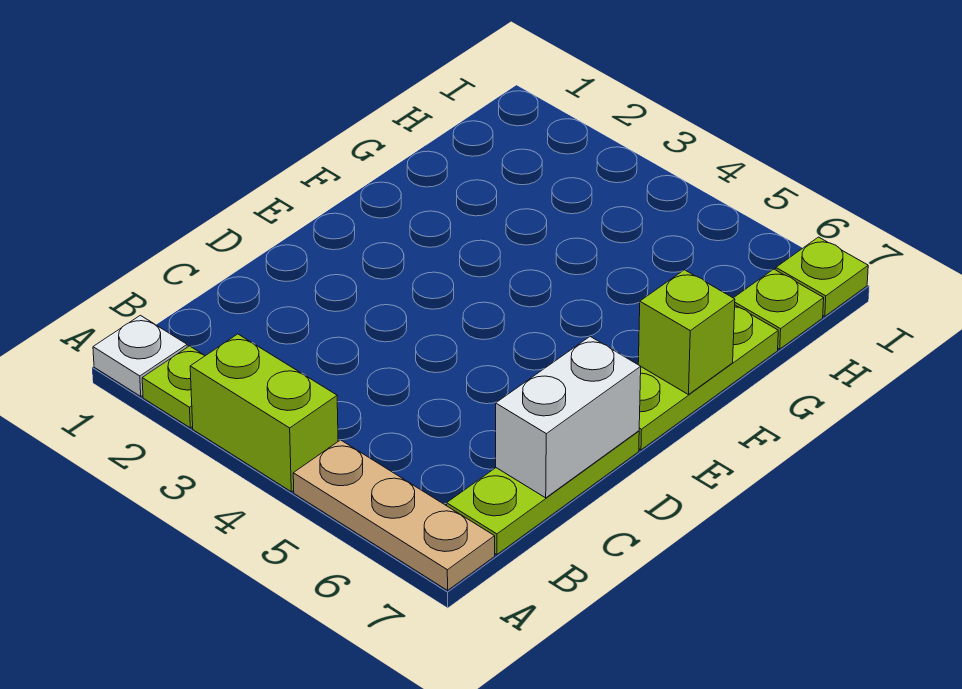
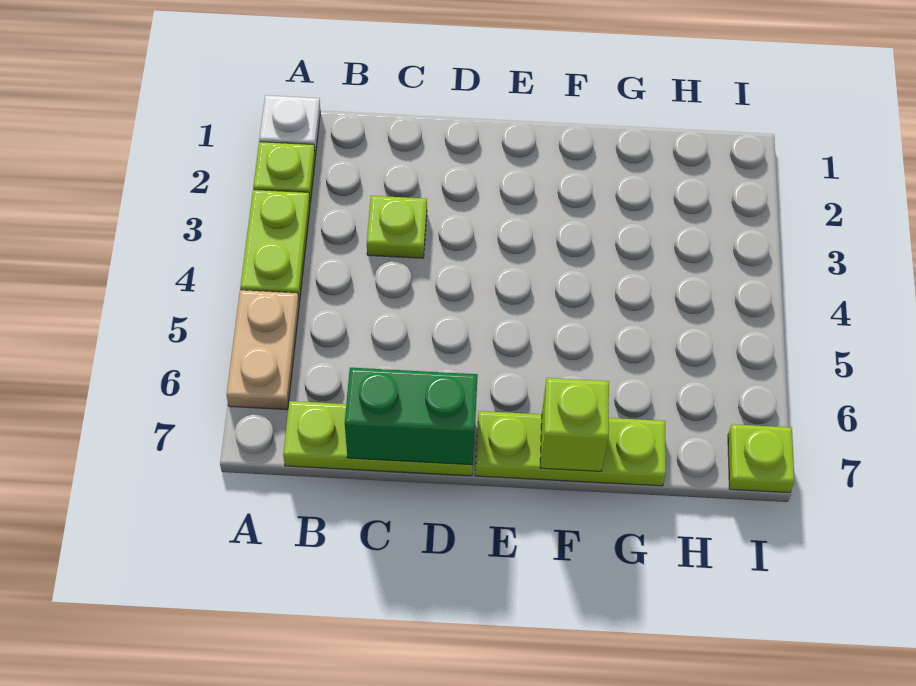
lime brick A3:A4 level 1 -> lime plate A3:A4 level 1
tan plate A5:A7 level 1 -> tan plate A5:A6 level 1
white brick C7:D7 level 2 -> green brick C7:D7 level 2
lime plate H7 level 1 -> lime plate C3 level 1

